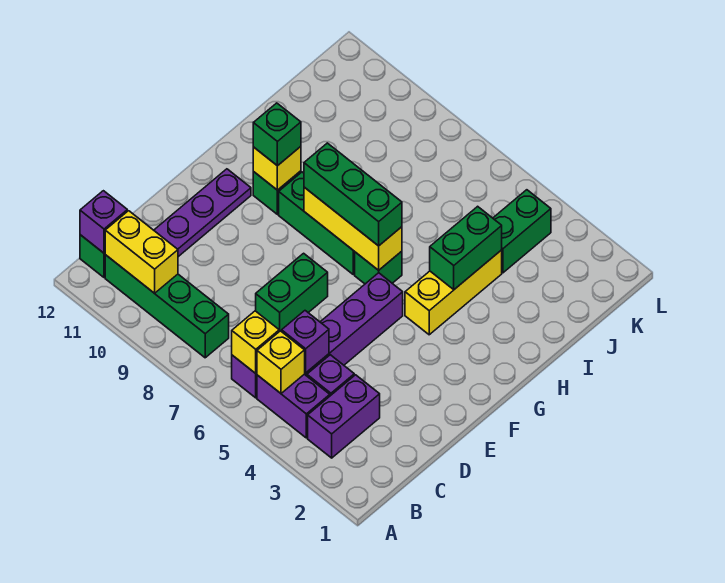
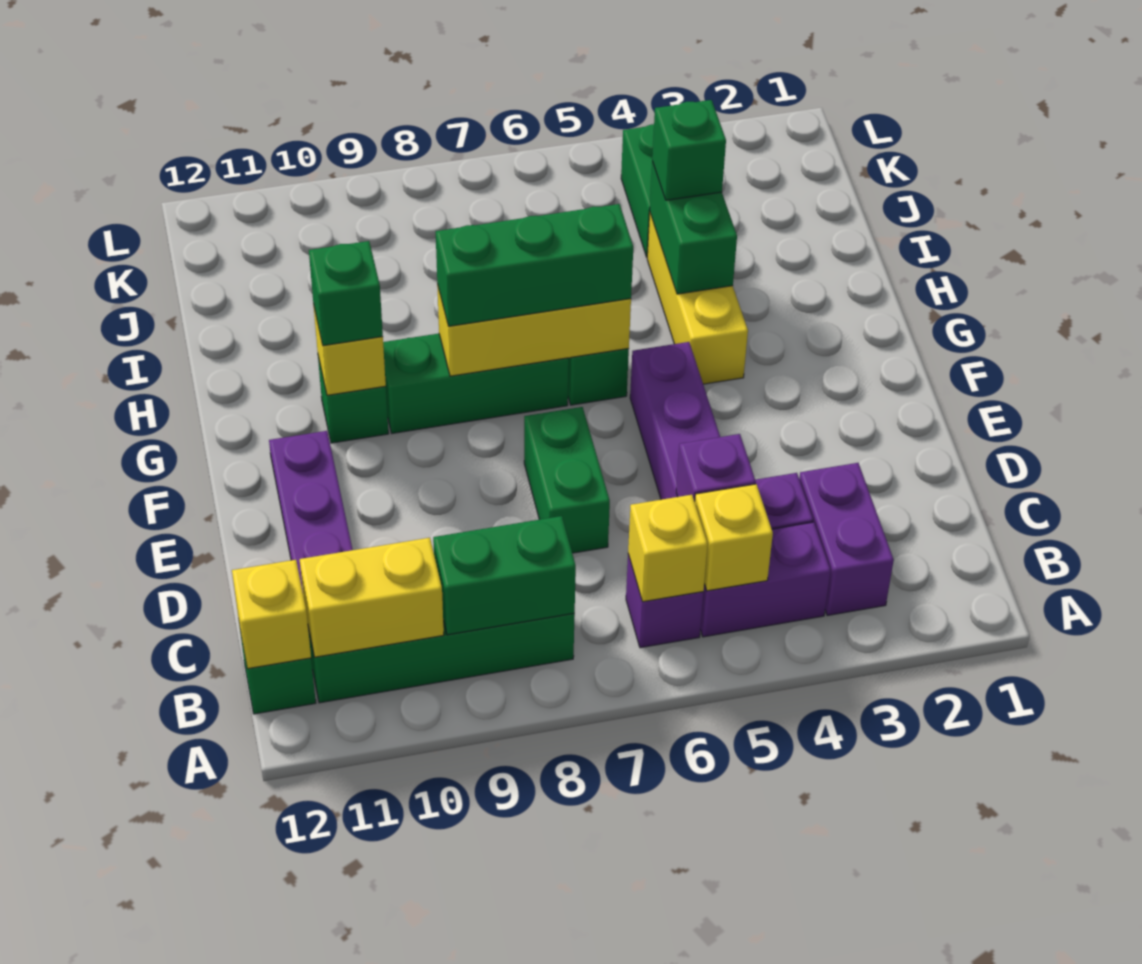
none -> green brick B8:B9 level 2
purple brick B12 level 2 -> yellow brick B12 level 2
none -> green brick I4 level 3

